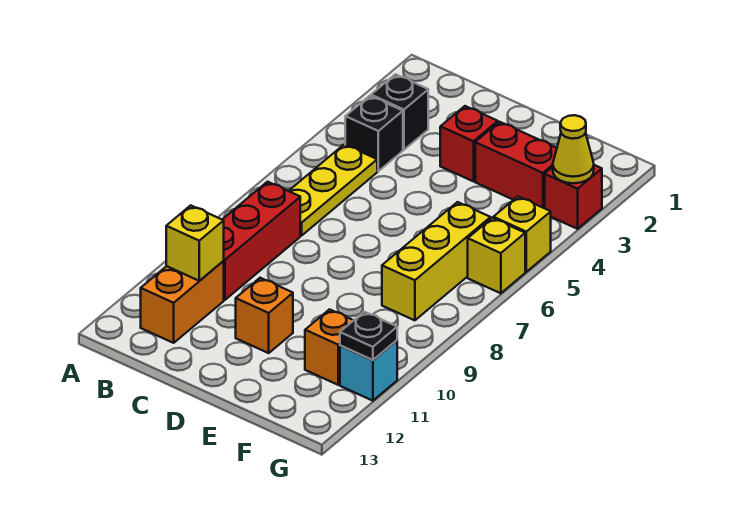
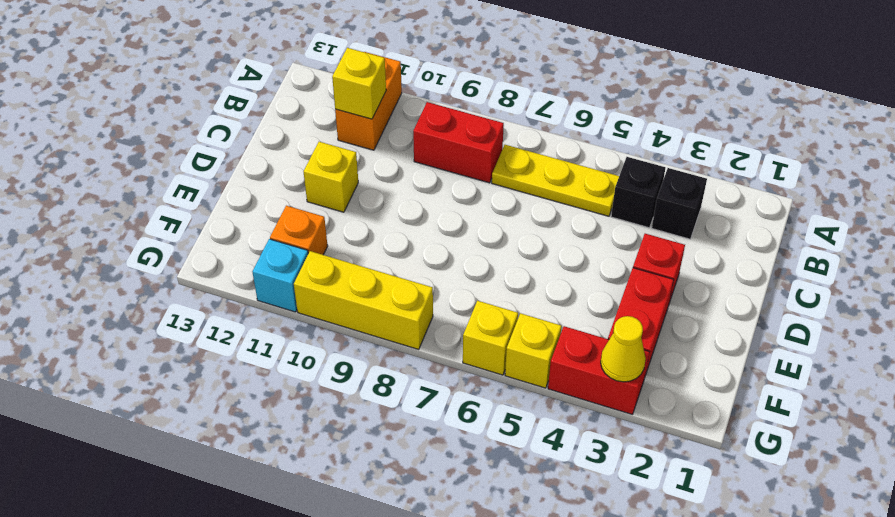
red brick B8:B10 level 1 -> red brick B8:B9 level 1
orange brick B11:B12 level 1 -> orange brick A11:B11 level 1
orange brick D11 level 1 -> yellow brick D11 level 1
yellow brick F6:F8 level 1 -> yellow brick G8:G10 level 1
red brick G3 level 1 -> red brick G3:G4 level 1
black plate G11 level 2 -> none

